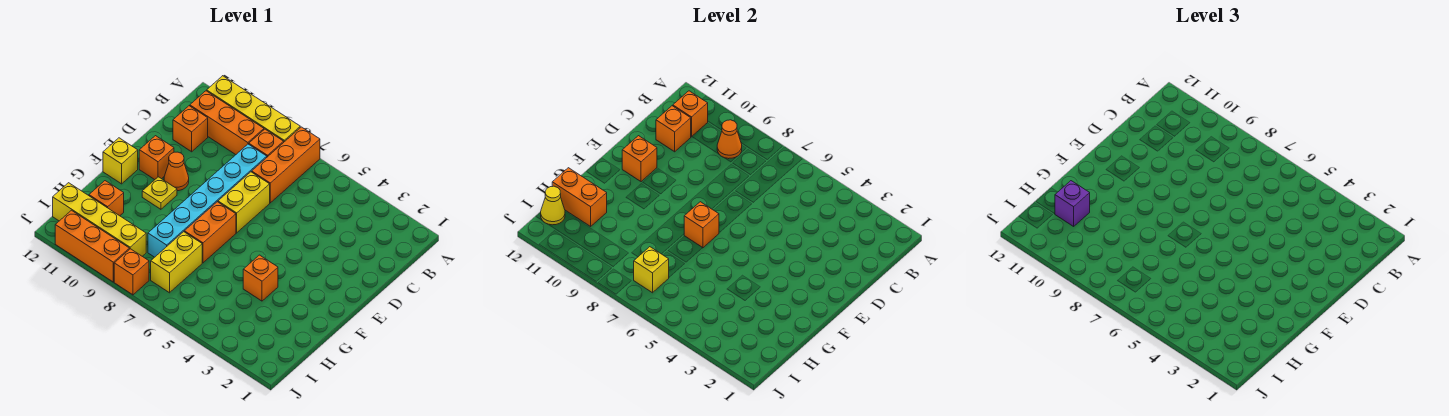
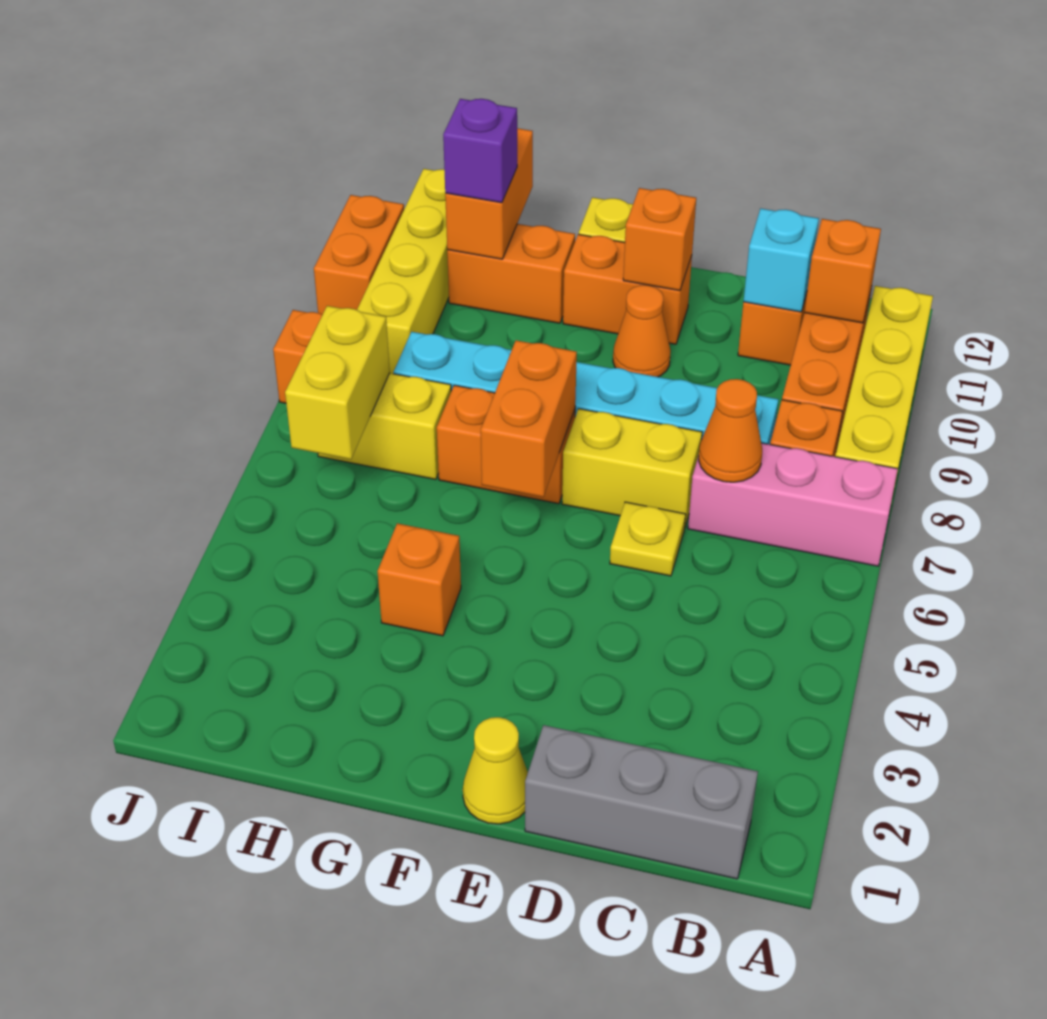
orange brick A7:C7 level 1 -> pink brick A7:C7 level 1
none -> grey brick B1:D1 level 1
orange cone B9 level 2 -> orange cone C7 level 2
orange brick C11 level 2 -> cyan brick C11 level 2
orange brick E11 level 1 -> orange brick E11:F11 level 1
orange brick F7 level 2 -> orange brick F6:F7 level 2
yellow plate F10 level 1 -> yellow plate D6 level 1
orange brick H11 level 1 -> orange brick G11:H11 level 1
yellow brick I7 level 2 -> yellow brick I6:I7 level 2
yellow cone I12 level 2 -> yellow cone E1 level 1
orange brick J9:J11 level 1 -> orange brick J10:J11 level 1

